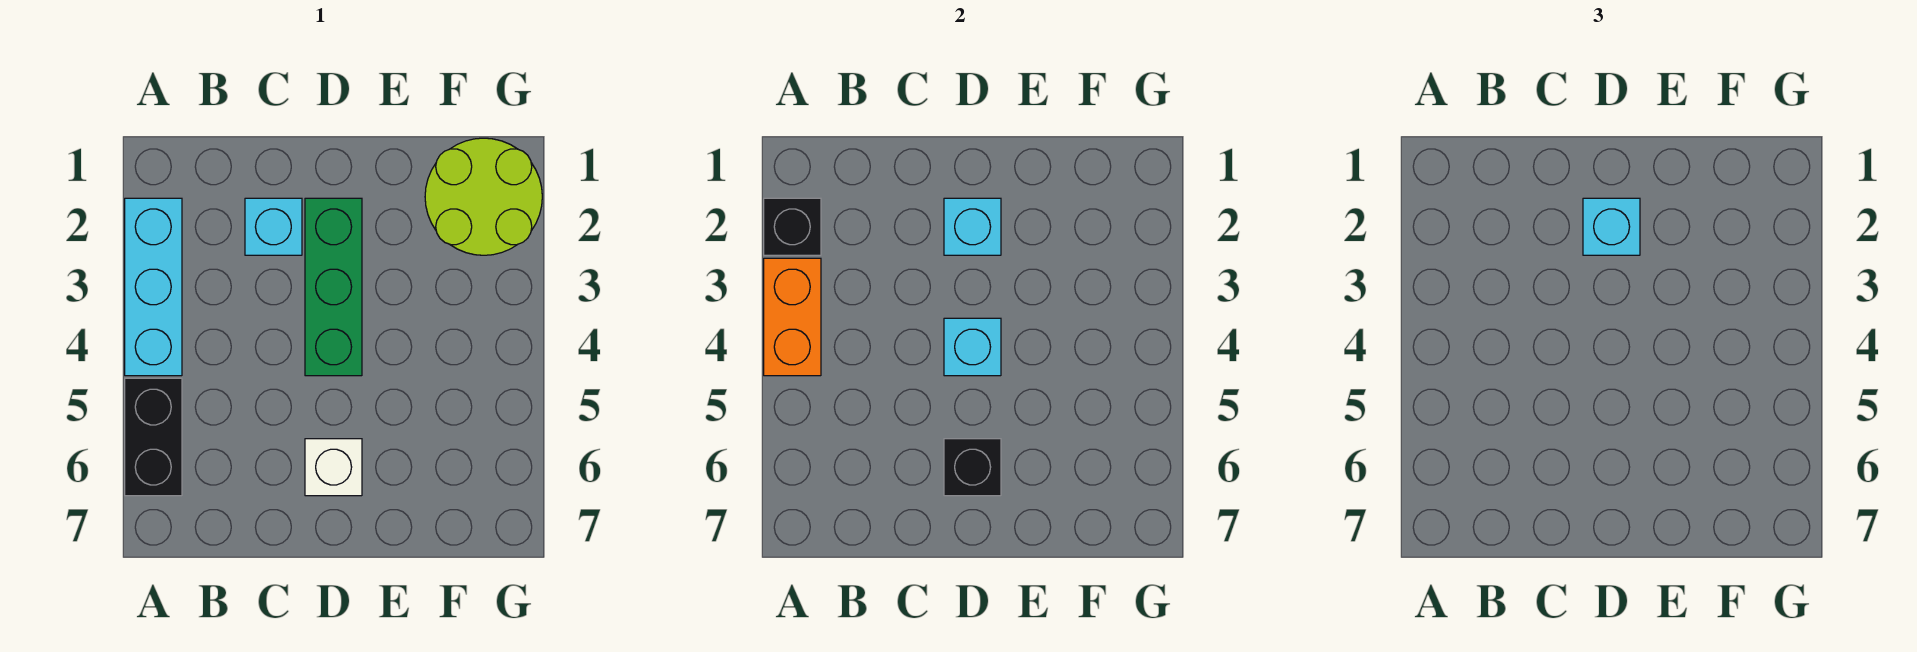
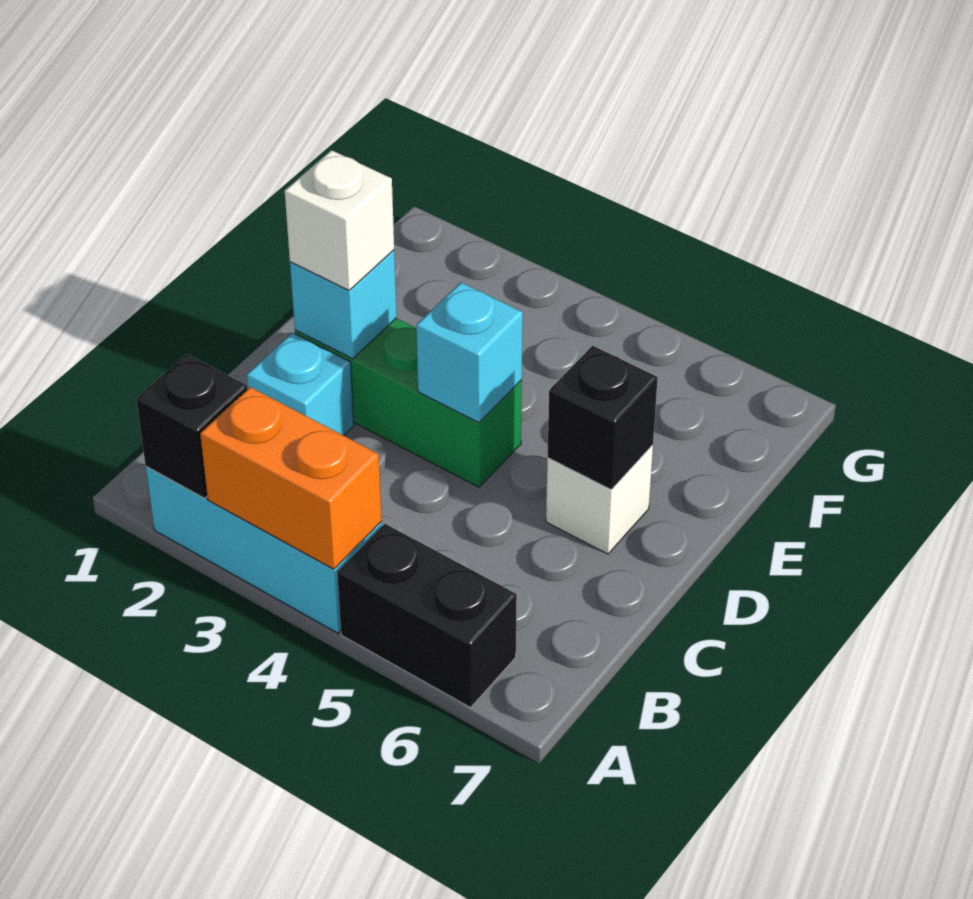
cyan brick D2 level 3 -> white brick D2 level 3
lime round brick F1:G2 level 1 -> none

